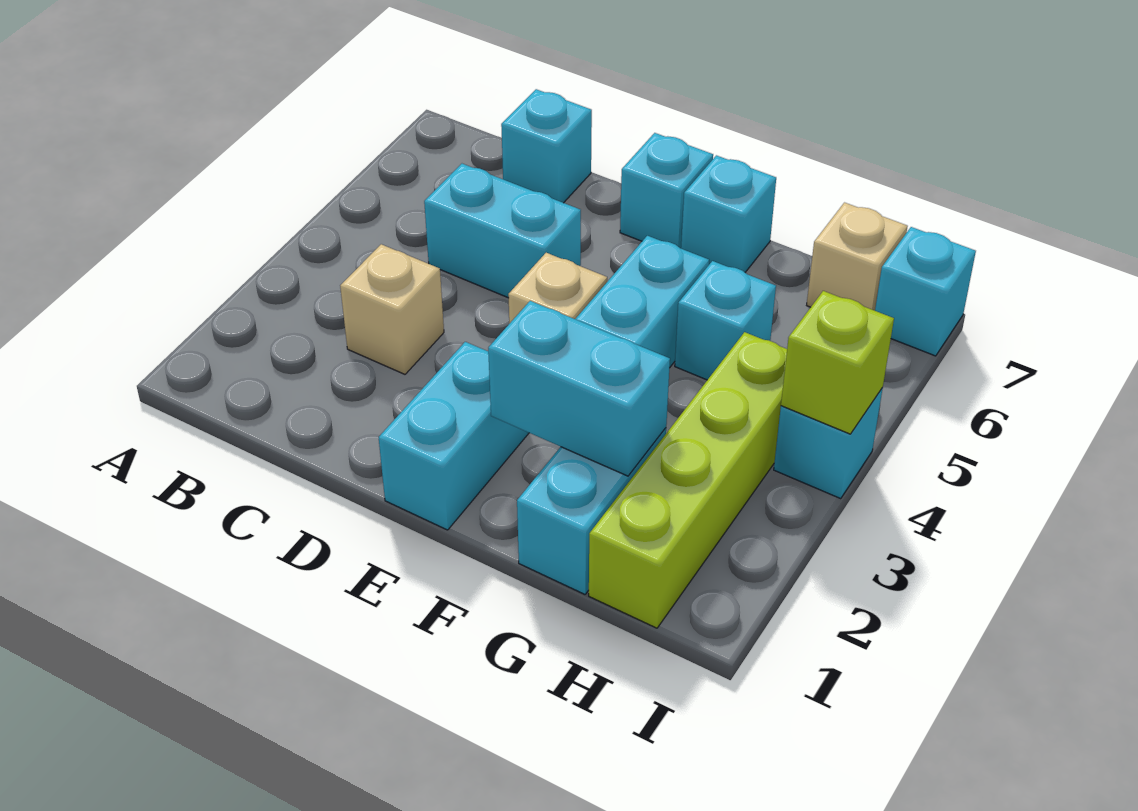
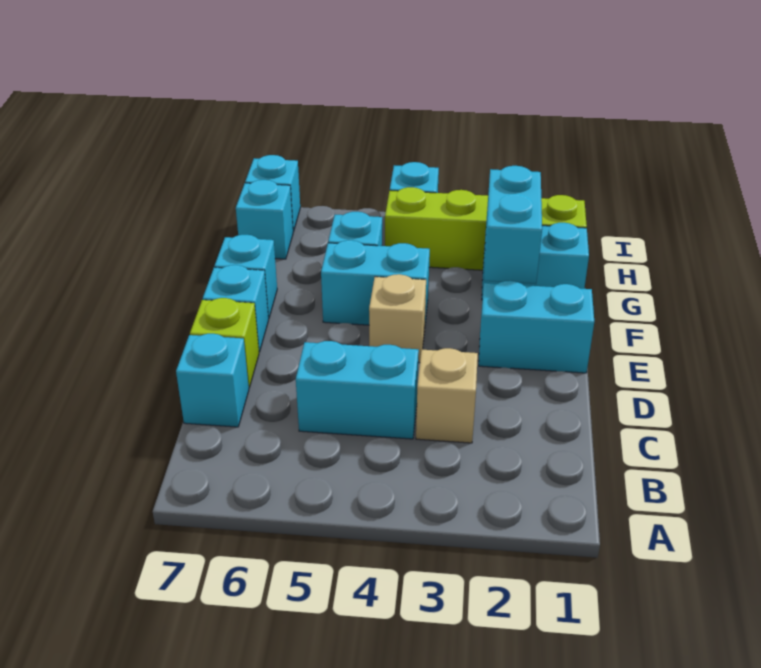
cyan brick C5:D5 level 1 -> cyan brick C4:C5 level 1
tan brick H7 level 1 -> cyan brick H7 level 1
lime brick I4 level 2 -> lime brick D7 level 1

